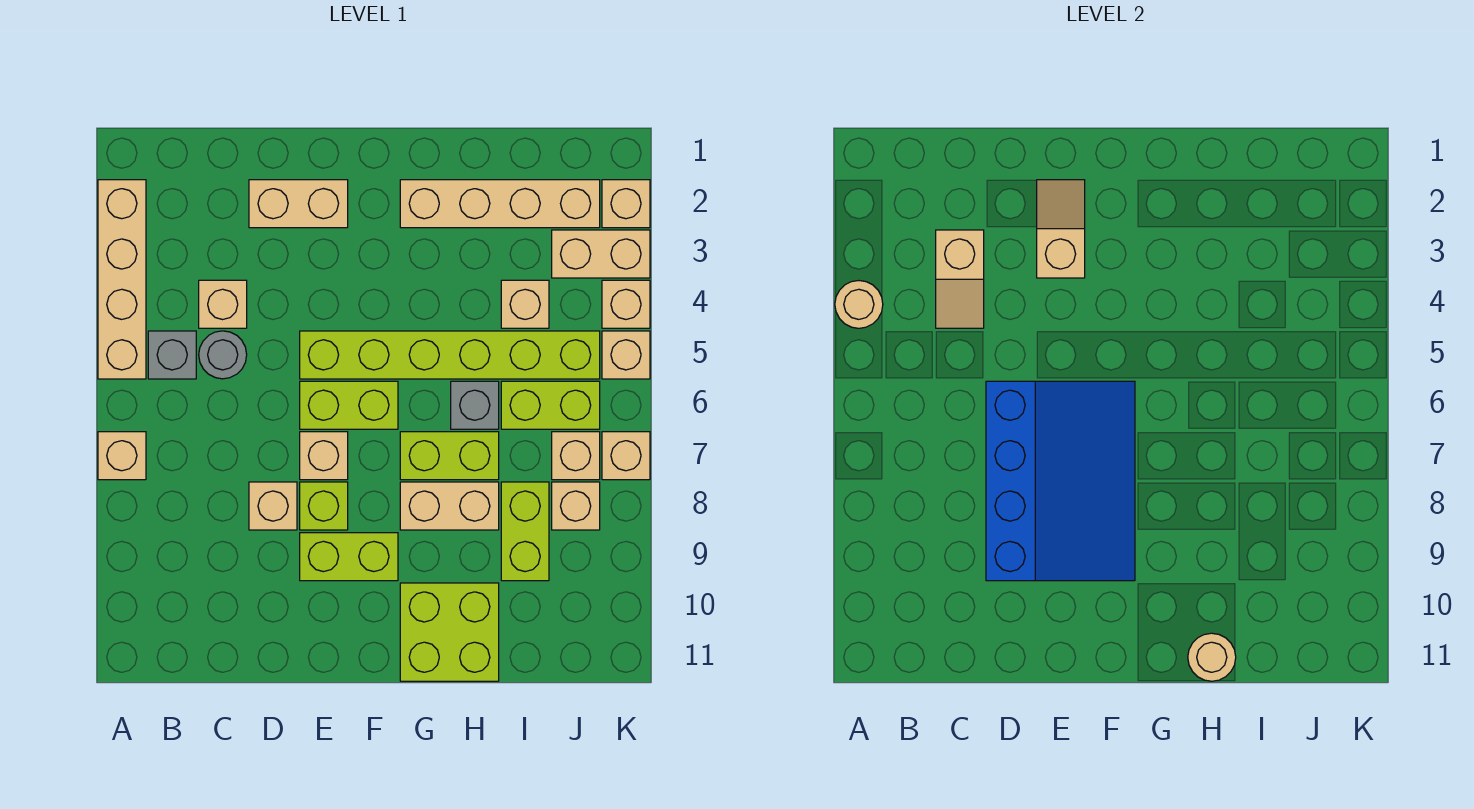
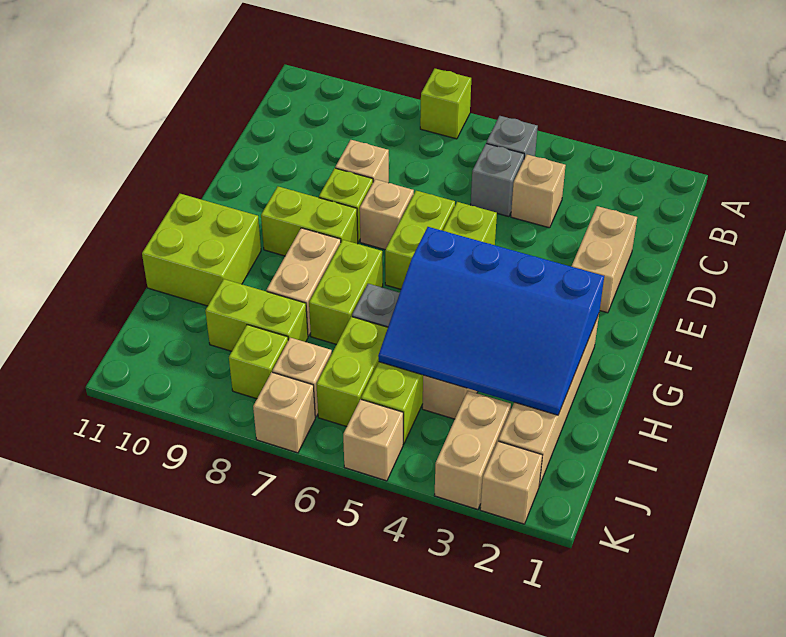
tan brick A2:A5 level 1 -> none
tan round brick A4 level 2 -> none
tan brick A7 level 1 -> lime brick A7 level 1
tan slope C3:C4 level 2 top 3 -> none
grey round brick C5 level 1 -> grey brick C5 level 1
blue slope D6:F9 level 2 top D -> blue slope G2:I5 level 2 top G
tan slope E2:E3 level 2 top 3 -> none
lime brick E9:F9 level 1 -> lime brick F8:F9 level 1
tan round brick H11 level 2 -> none
tan brick J8 level 1 -> lime brick J8 level 1
tan brick K4 level 1 -> none

